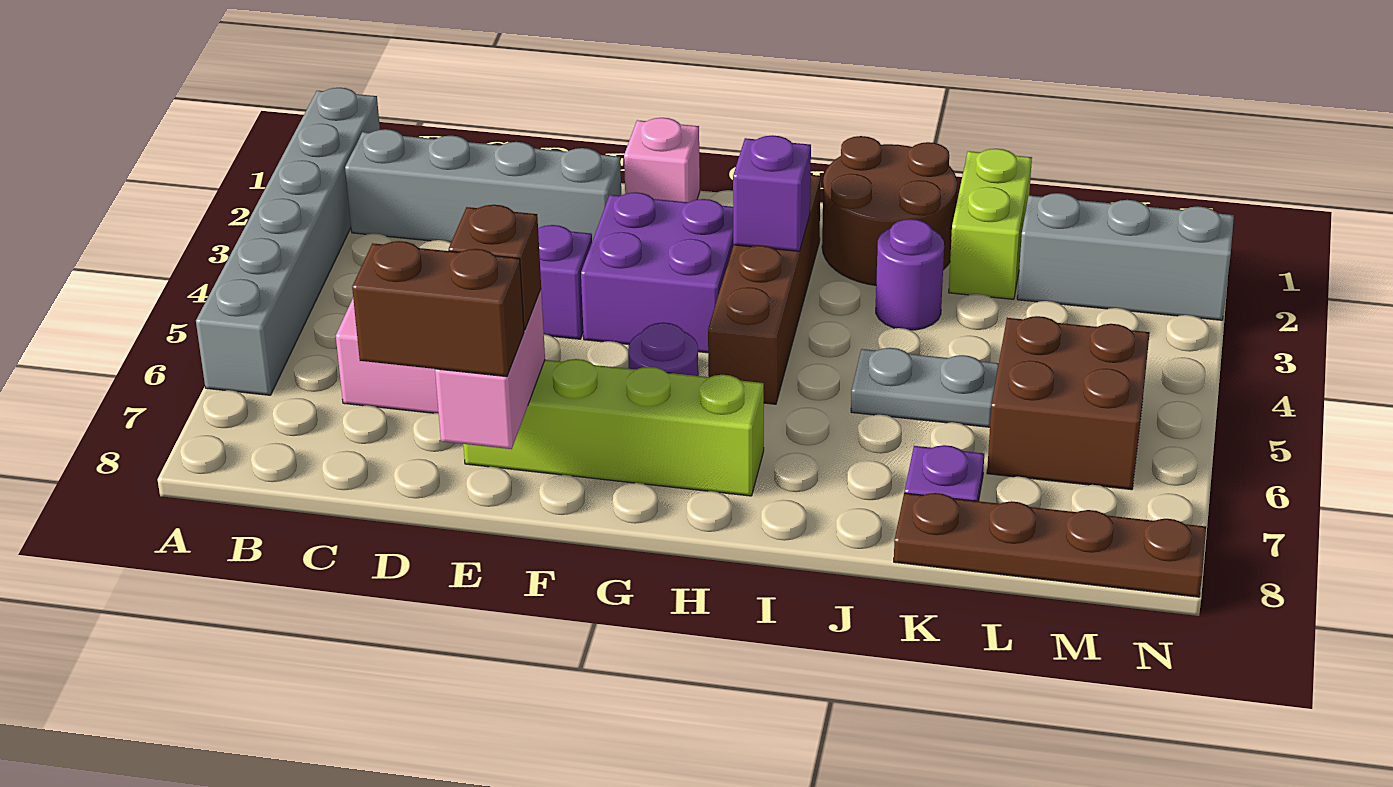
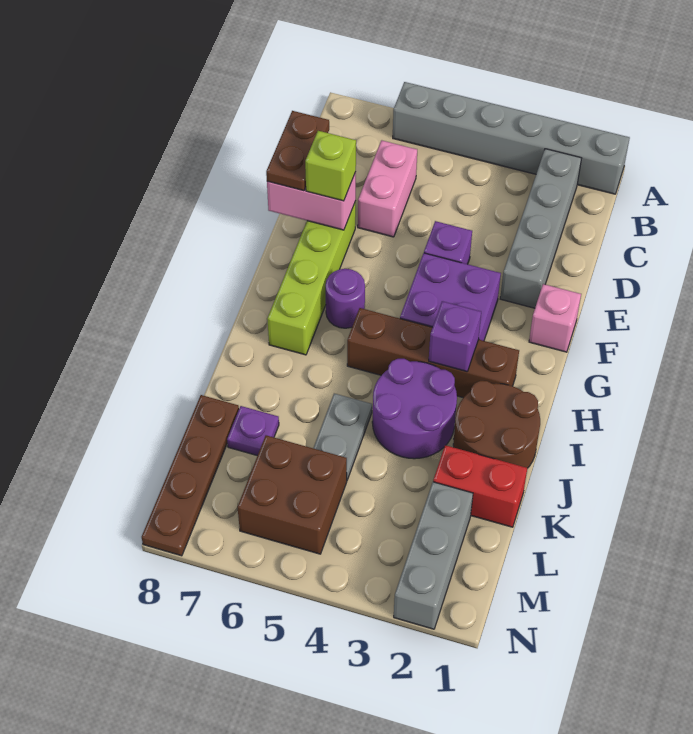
brown brick D8:E8 level 3 -> brown plate D8:E8 level 3
brown brick E7 level 3 -> lime brick E7 level 3
purple round brick J3 level 1 -> purple round brick I3:J4 level 1
lime brick K1:K2 level 1 -> red brick K1:K2 level 1

